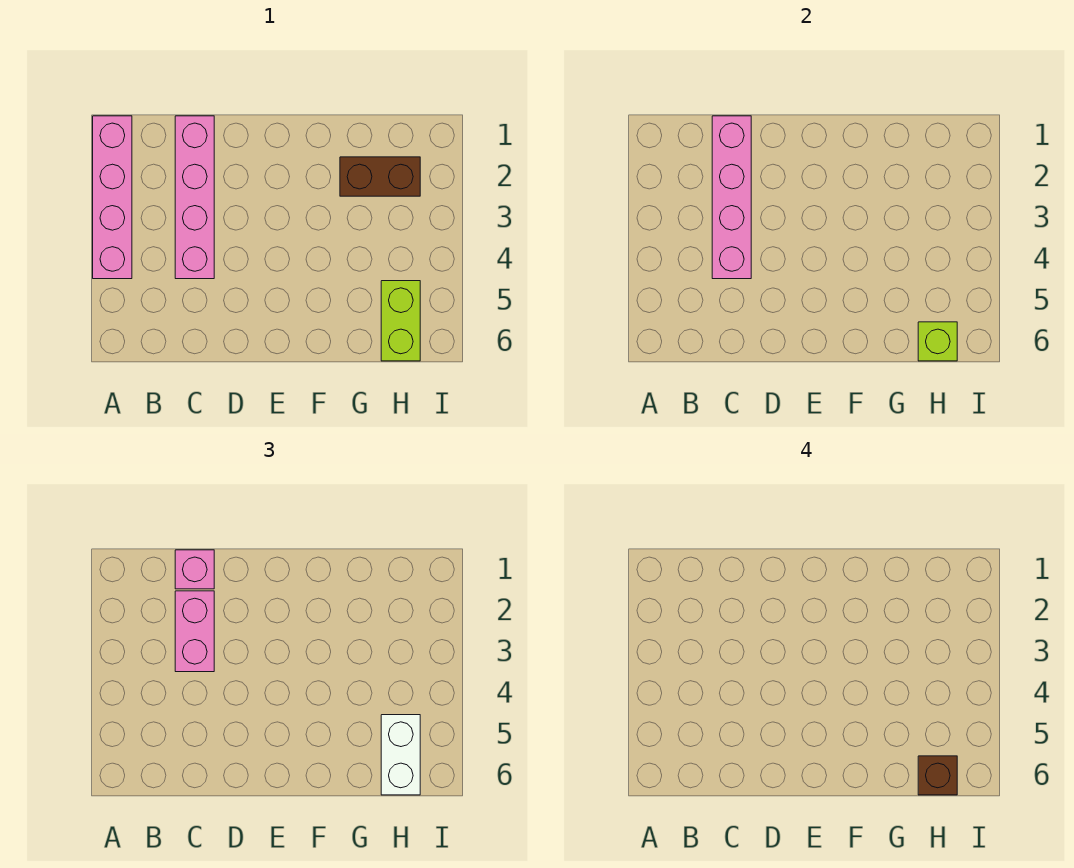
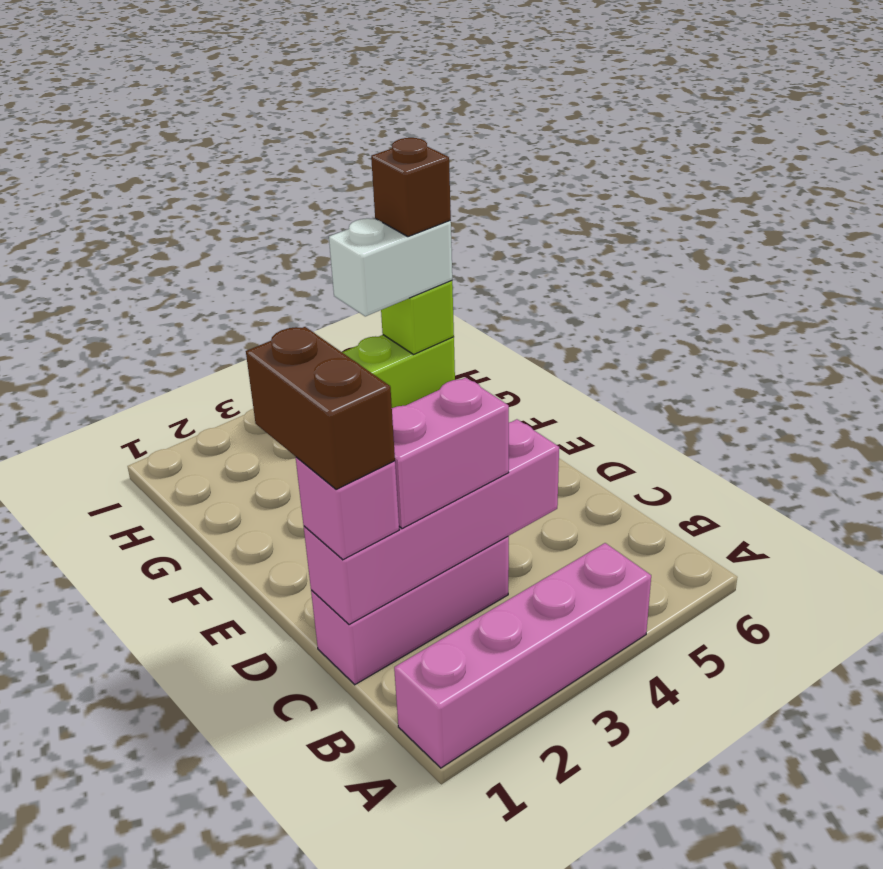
pink brick C1:C4 level 1 -> pink brick C1:C3 level 1
brown brick G2:H2 level 1 -> brown brick C1:D1 level 4

